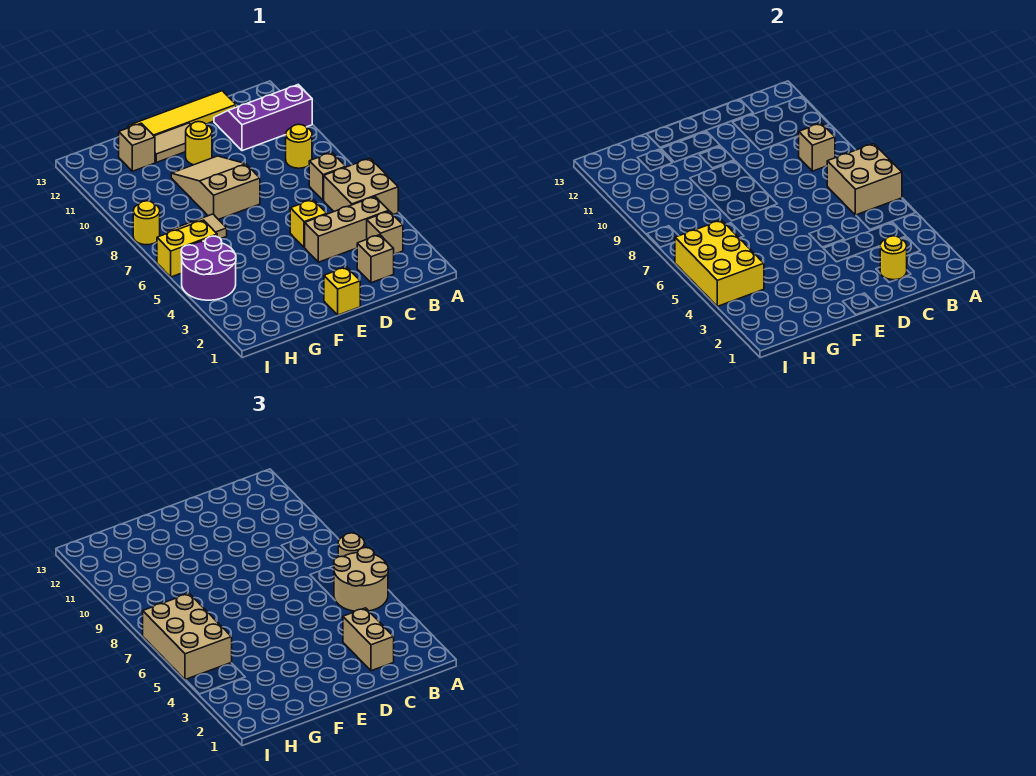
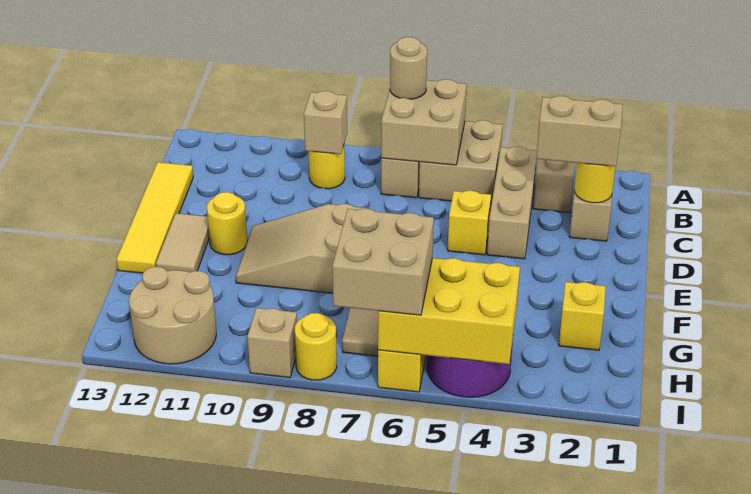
tan round brick A5:B6 level 3 -> tan round brick H11:I12 level 1
purple slope A11:C12 level 1 top 11 -> none
yellow brick E1 level 1 -> yellow brick G2 level 1
tan brick G12 level 1 -> tan brick I9 level 1
tan brick H5:I7 level 3 -> tan brick H6:I7 level 3

